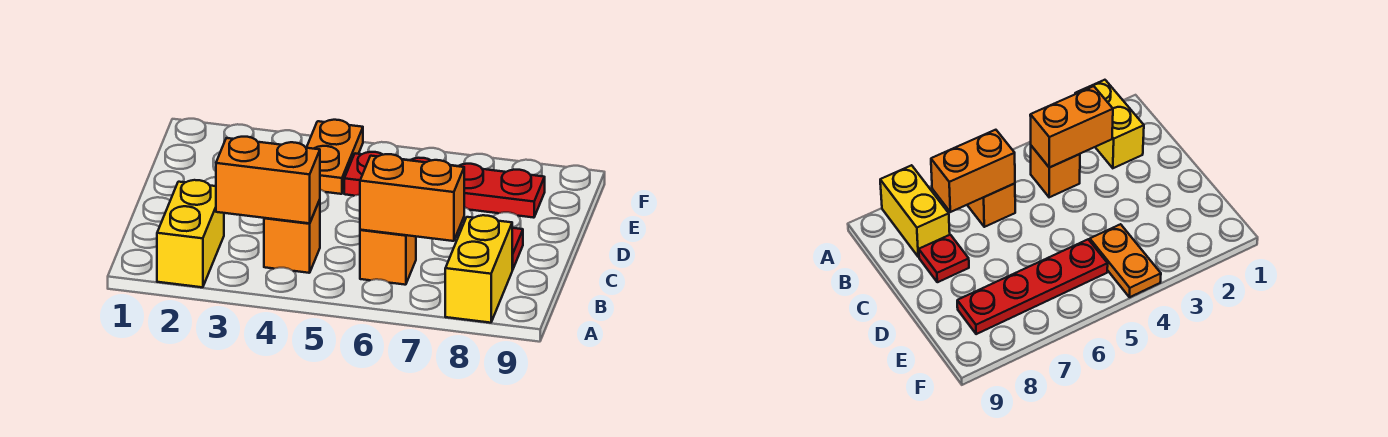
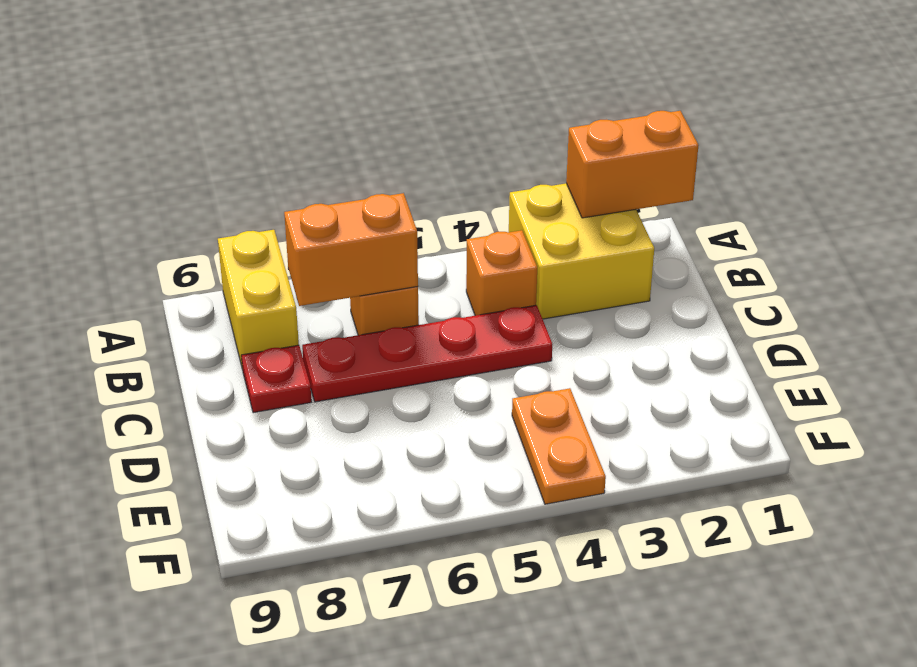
yellow brick A2:B2 level 1 -> yellow brick A2:B3 level 1
orange brick B3:B4 level 2 -> orange brick A1:A2 level 2
red plate E5:E8 level 1 -> red plate C4:C7 level 1

